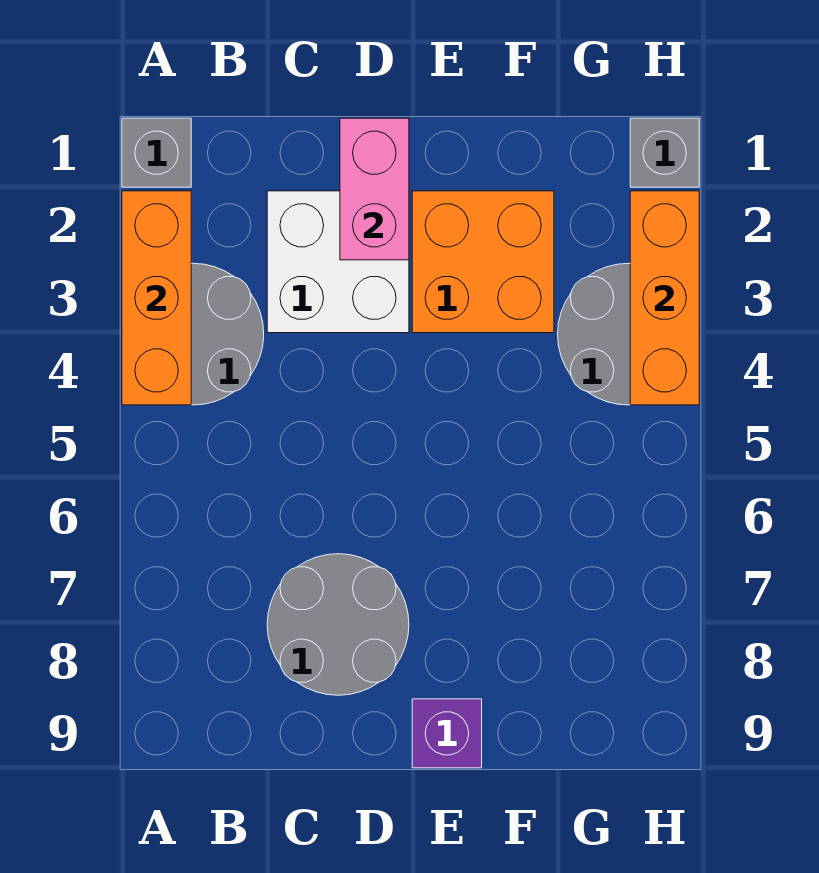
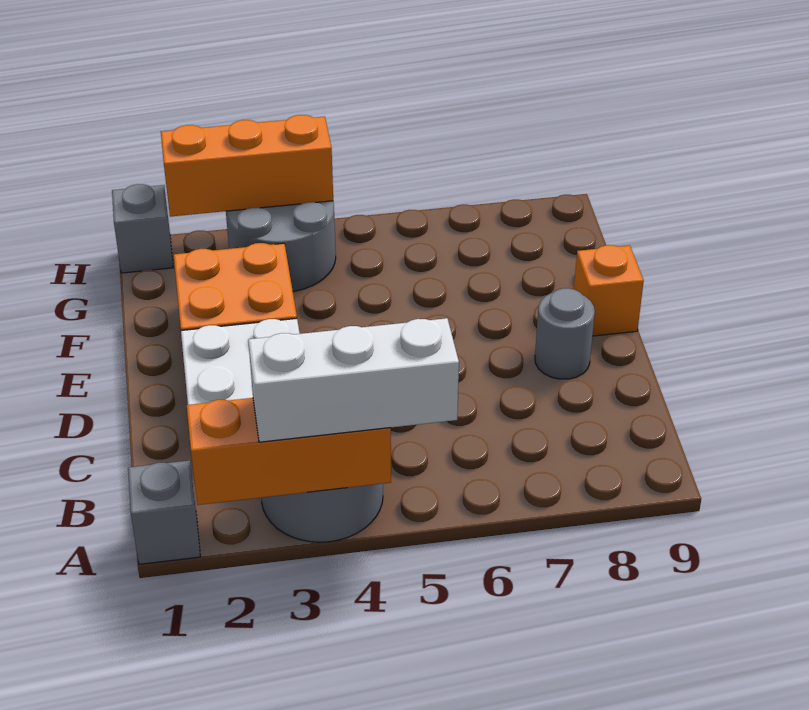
none -> white brick A3:A5 level 3
grey round brick C7:D8 level 1 -> grey round brick D8 level 1
pink brick D1:D2 level 2 -> none
purple brick E9 level 1 -> orange brick E9 level 1

